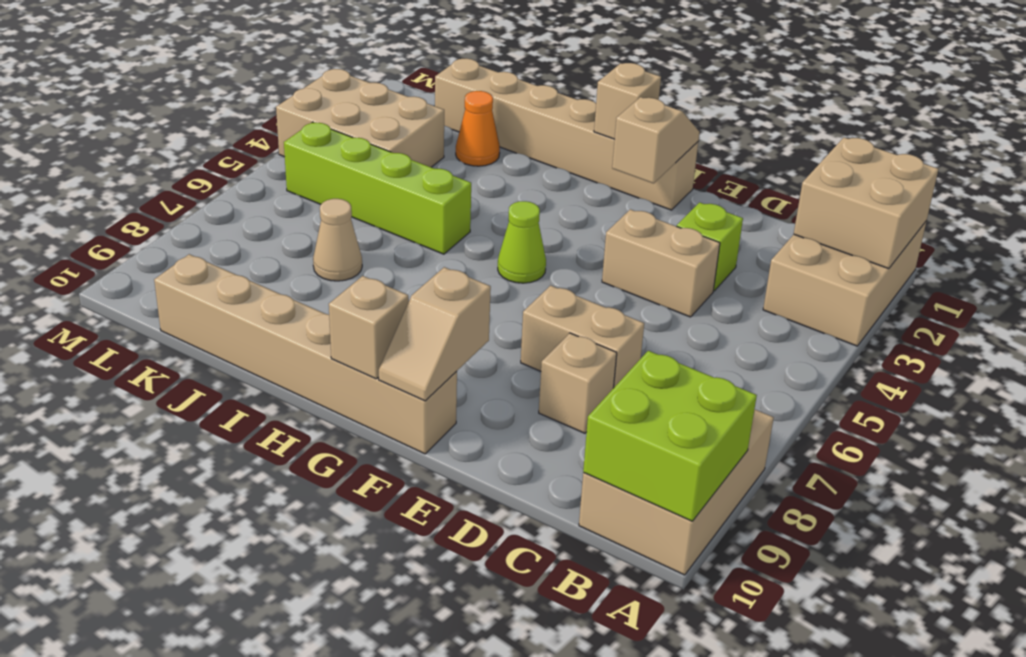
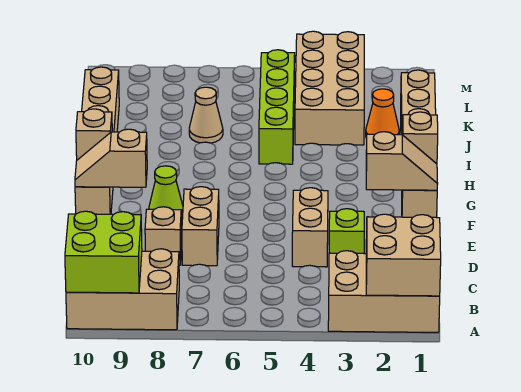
lime cone G5 level 1 -> lime cone F8 level 1
tan brick K3:M4 level 1 -> tan brick J3:M4 level 1

